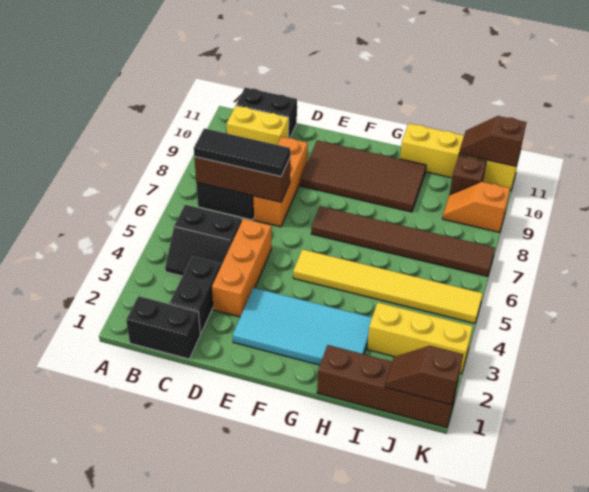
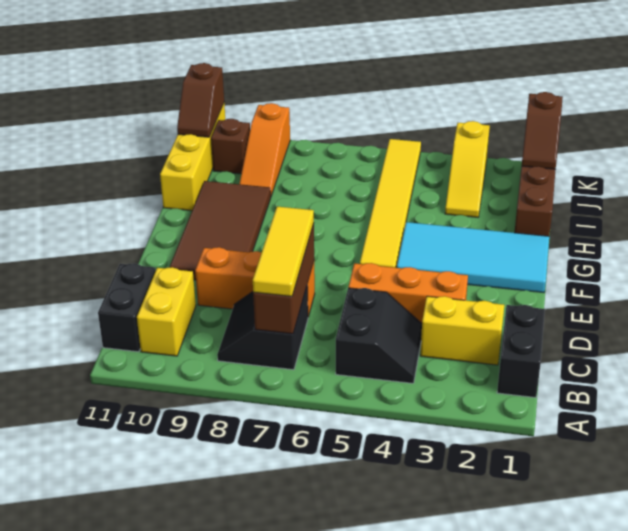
black tile B7:D7 level 3 -> yellow tile B7:D7 level 3
black brick C2:C3 level 1 -> yellow brick C2:C3 level 1
cyan tile E2:H3 level 1 -> cyan tile F1:G4 level 1
brown tile F7:K7 level 1 -> none
yellow brick I3:K3 level 1 -> yellow slope I3:K3 level 1 top K
orange slope J9:K9 level 1 top K -> orange slope I9:K9 level 1 top K

